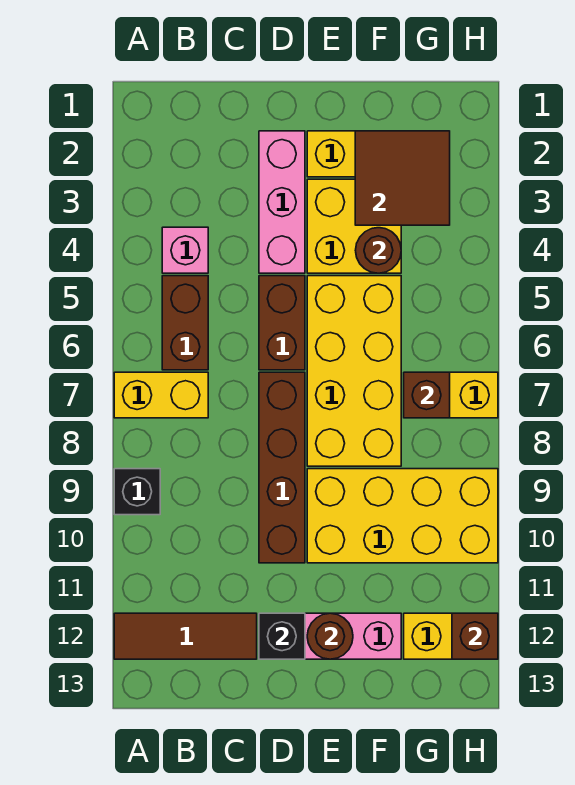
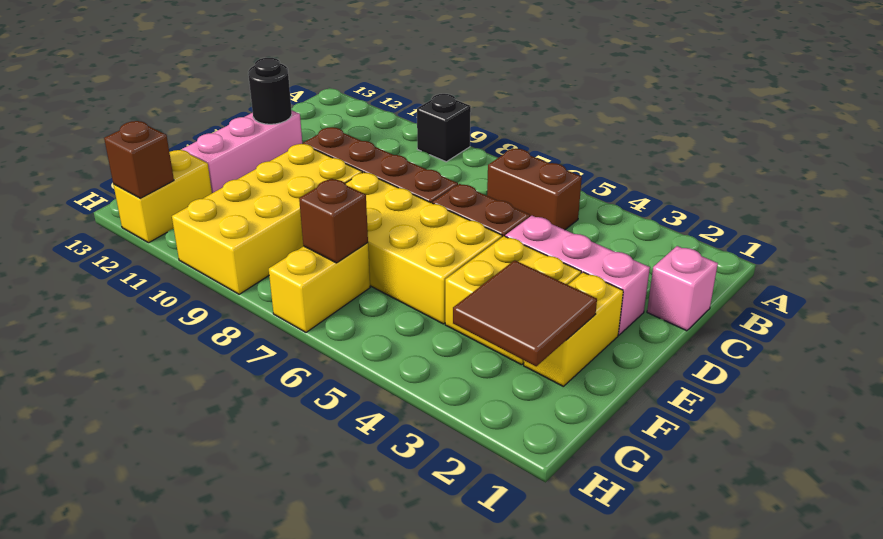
yellow brick A7:B7 level 1 -> none
brown tile A12:C12 level 1 -> none
pink brick B4 level 1 -> pink brick C1 level 1
black brick D12 level 2 -> black round brick D12 level 2
brown round brick E12 level 2 -> none
brown round brick F4 level 2 -> none

